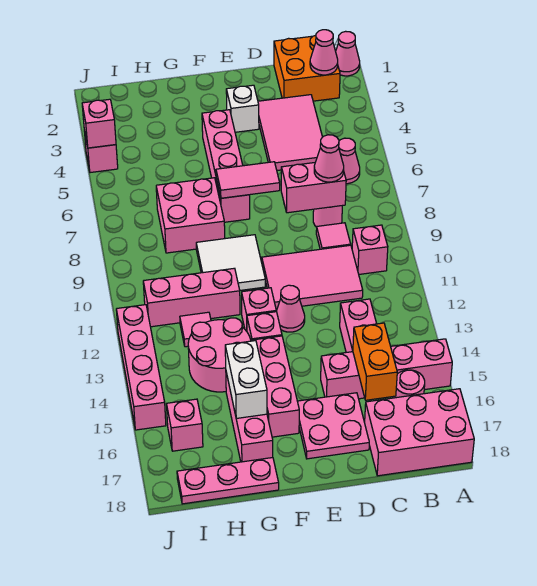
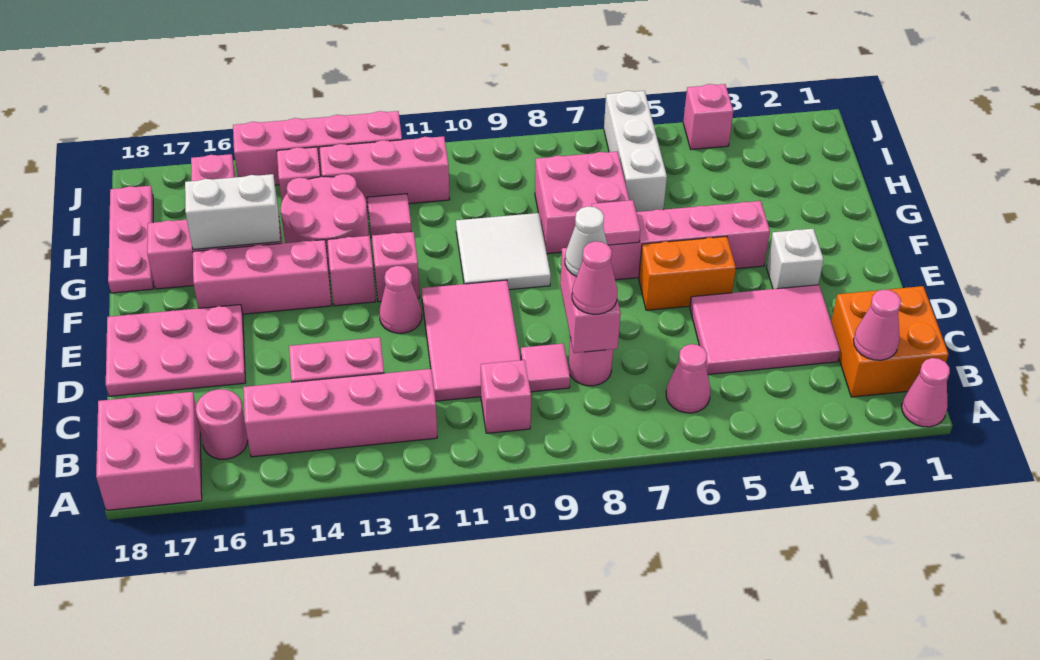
pink brick A15:D15 level 1 -> pink brick B12:B15 level 1
pink brick A17:C18 level 1 -> pink brick A17:B18 level 1
orange brick C15:C16 level 2 -> orange brick E5:E6 level 1
none -> white cone D8 level 3
pink plate D16:E17 level 1 -> pink plate D16:E18 level 1
pink tile E7:F7 level 2 -> pink tile F7 level 2
pink brick G11:I11 level 1 -> pink brick I11:I13 level 1
none -> white brick H6:J6 level 1
pink brick J4 level 2 -> pink brick I14 level 1

